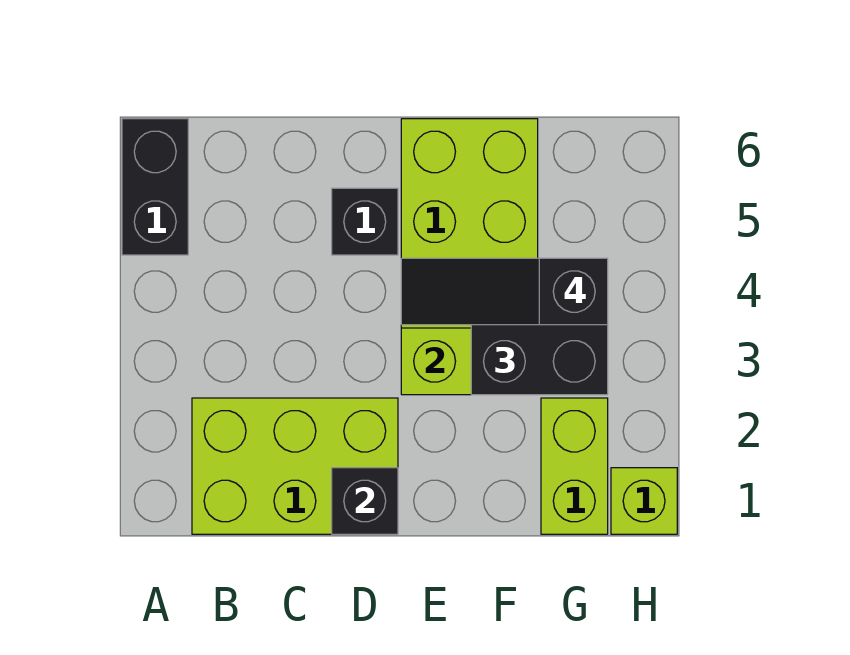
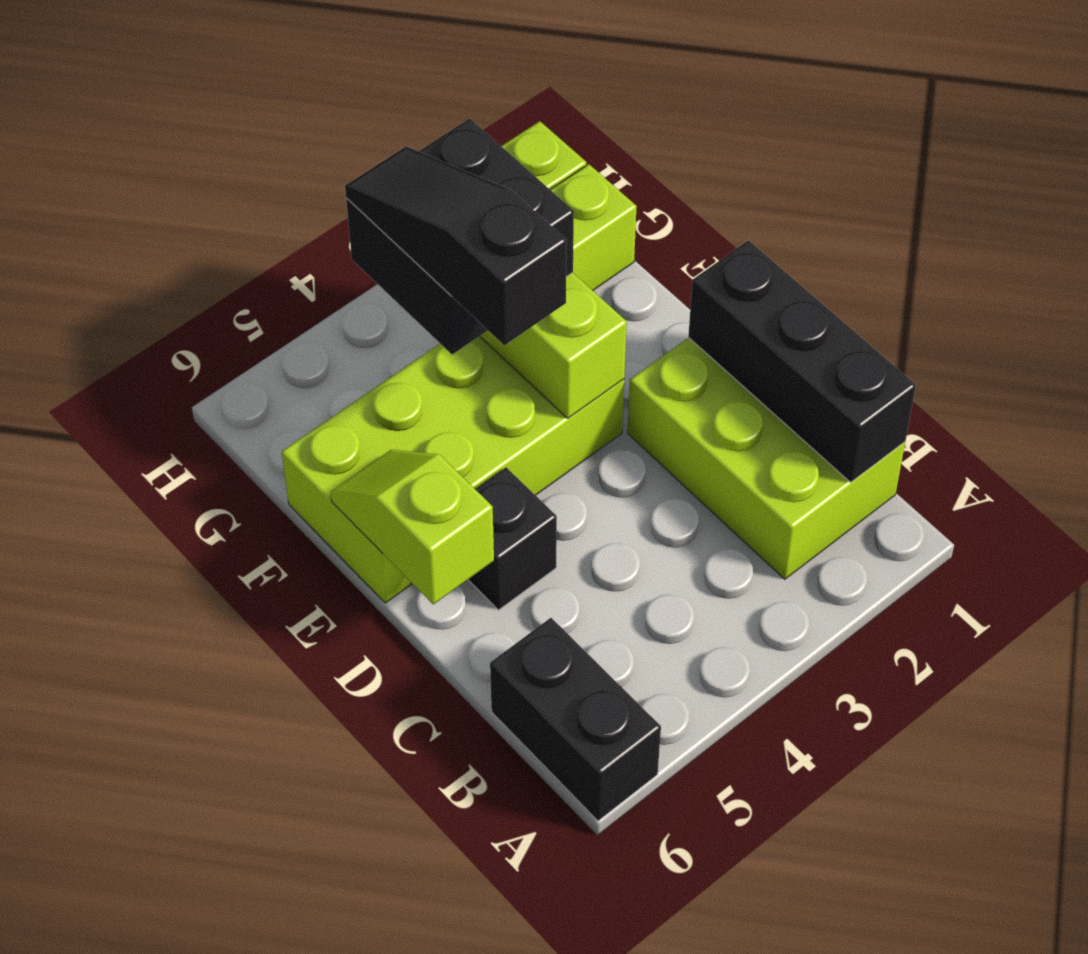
black brick A5:A6 level 1 -> black brick A6:B6 level 1
black brick D1 level 2 -> black brick B1:D1 level 2
none -> lime slope D6:E6 level 2 top D
black slope E4:G4 level 4 top G -> black slope E4:G4 level 4 top E

